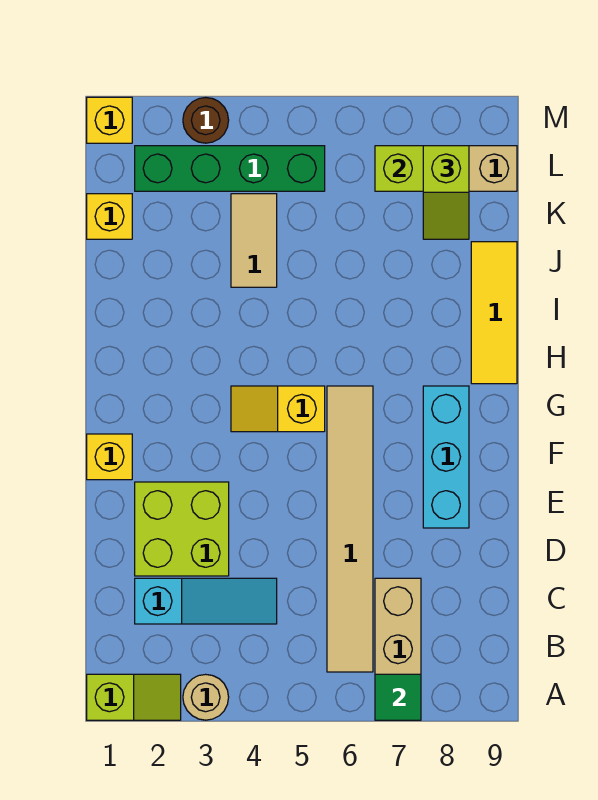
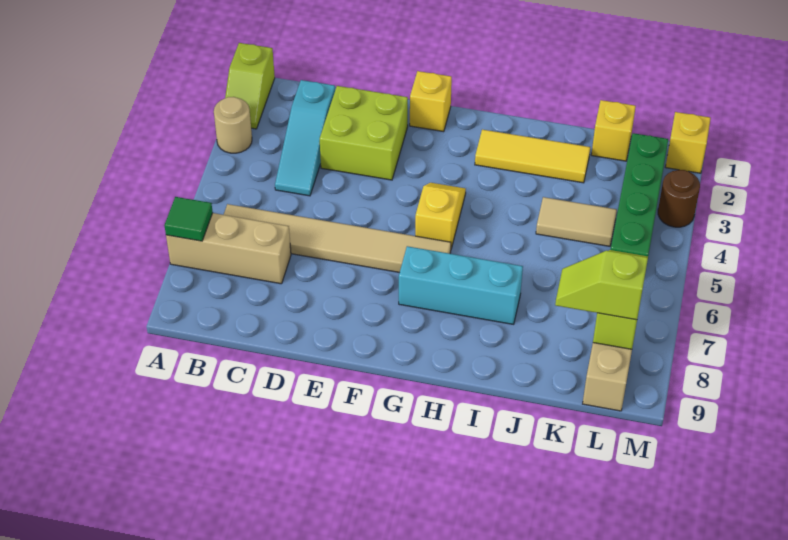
cyan brick E8:G8 level 1 -> cyan brick G7:I7 level 1
yellow tile H9:J9 level 1 -> yellow tile H2:J2 level 1

